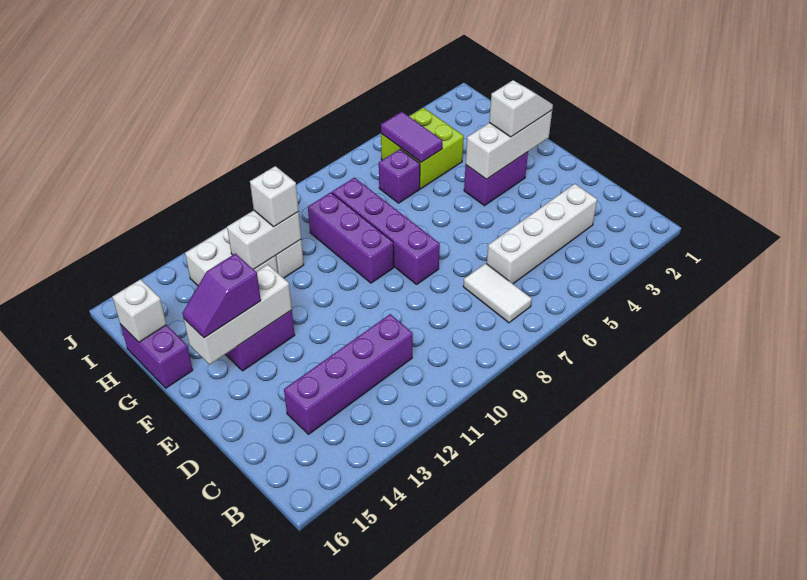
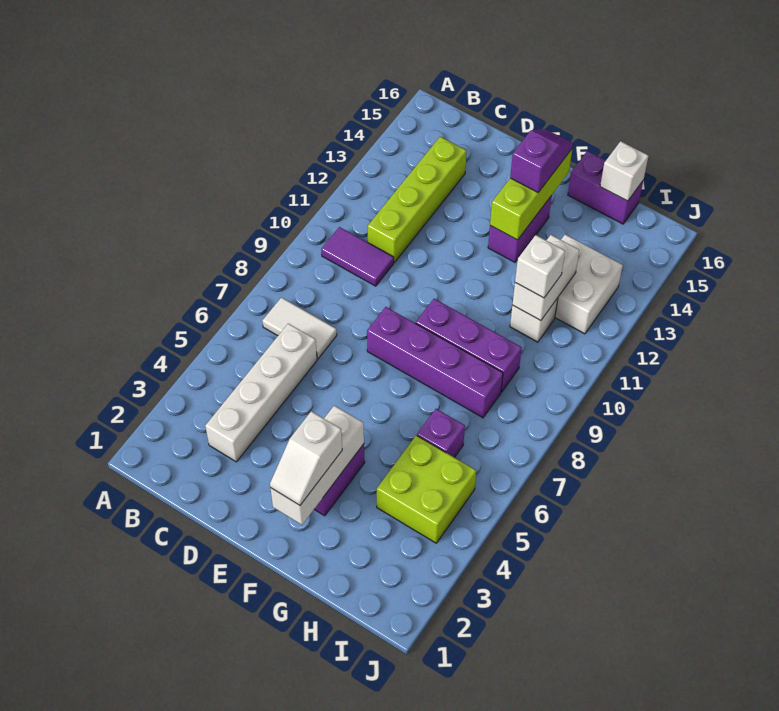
purple brick C11:C14 level 1 -> lime brick C11:C14 level 1
white brick F13:F15 level 2 -> lime brick F13:F15 level 2
purple tile H5:I5 level 2 -> purple tile B10:C10 level 1

